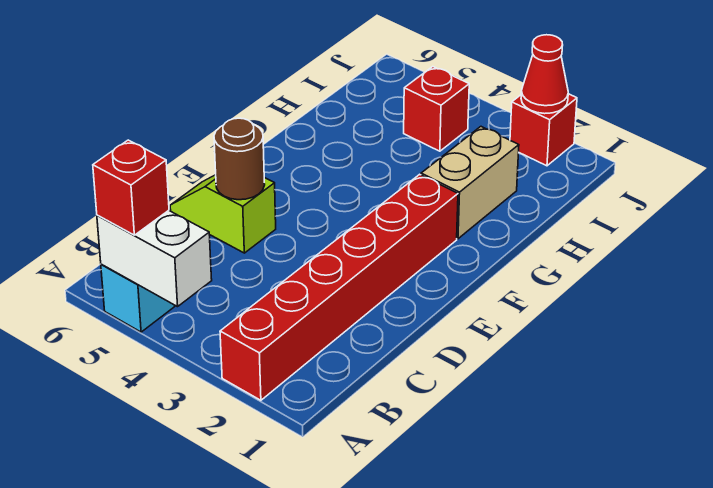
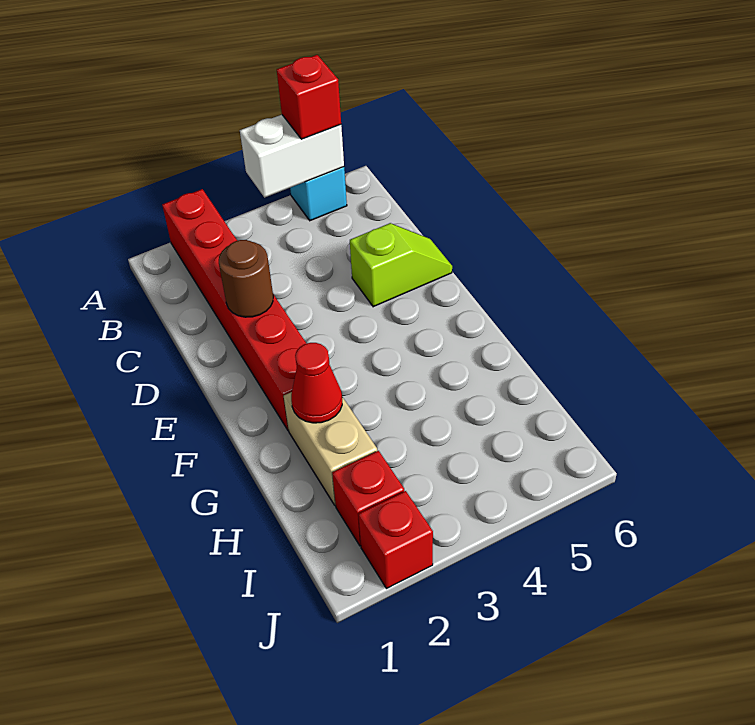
brown round brick D5 level 2 -> brown round brick D2 level 2
red brick I4 level 1 -> red brick I2 level 1
red cone J2 level 2 -> red cone G2 level 2

